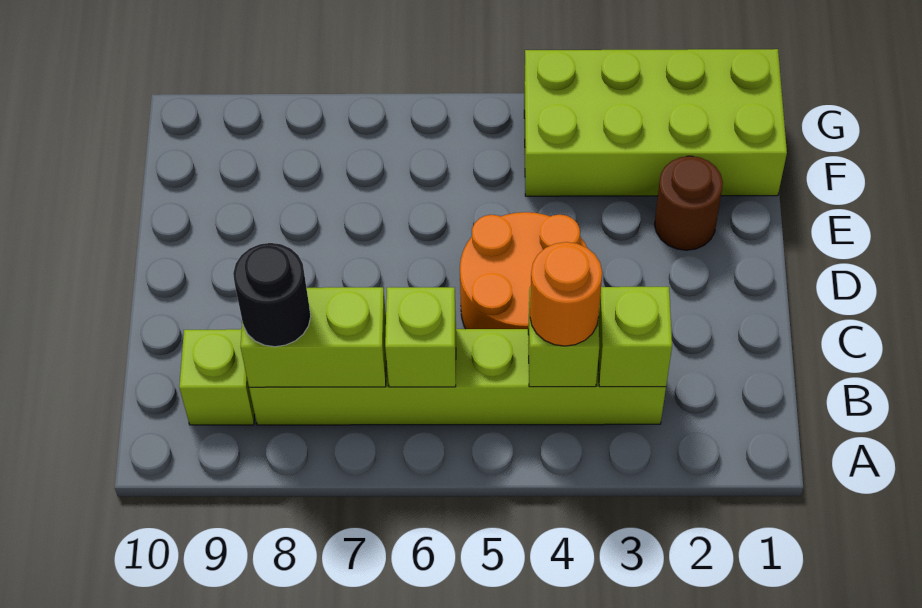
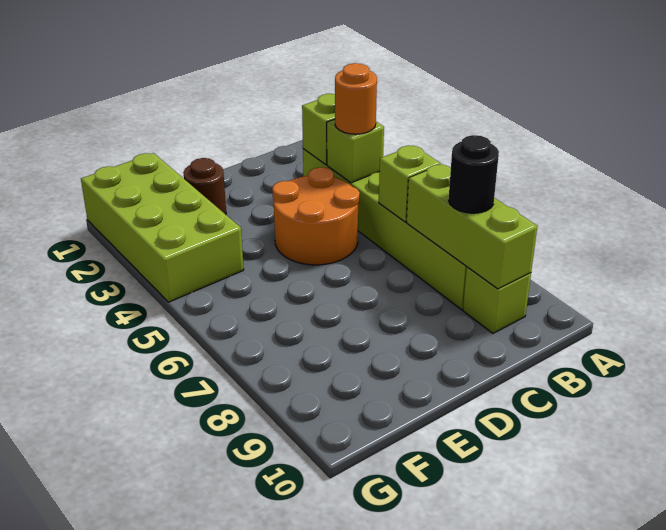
lime brick B7:B8 level 2 -> lime brick B7:B9 level 2

